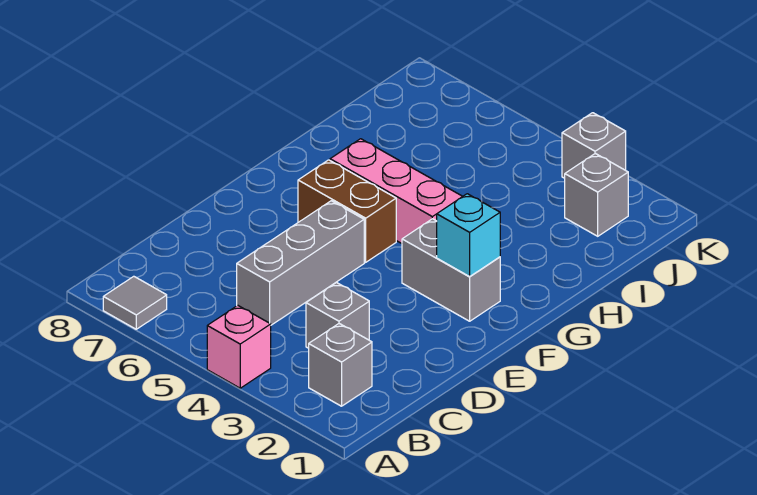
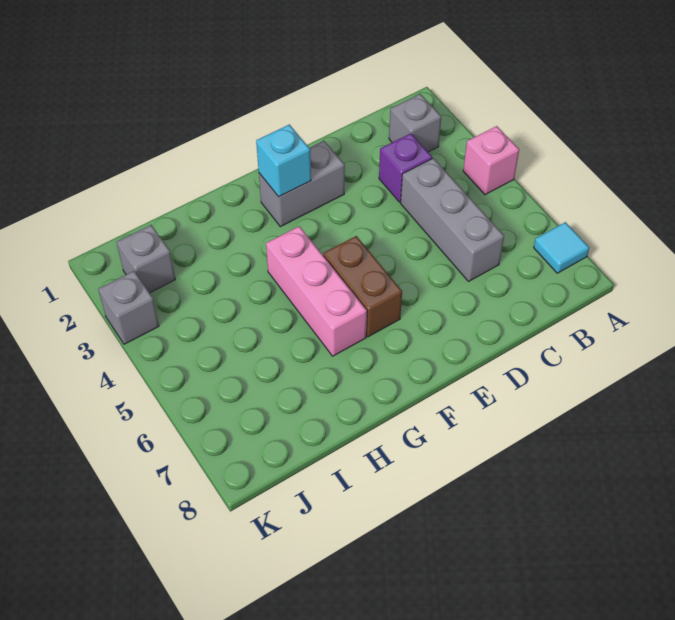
grey tile A7 level 1 -> cyan tile A7 level 1
grey brick C3 level 1 -> purple brick C3 level 1
grey brick C5:E5 level 1 -> grey brick C4:C6 level 1
grey brick F2:F3 level 1 -> grey brick E2:F2 level 1

